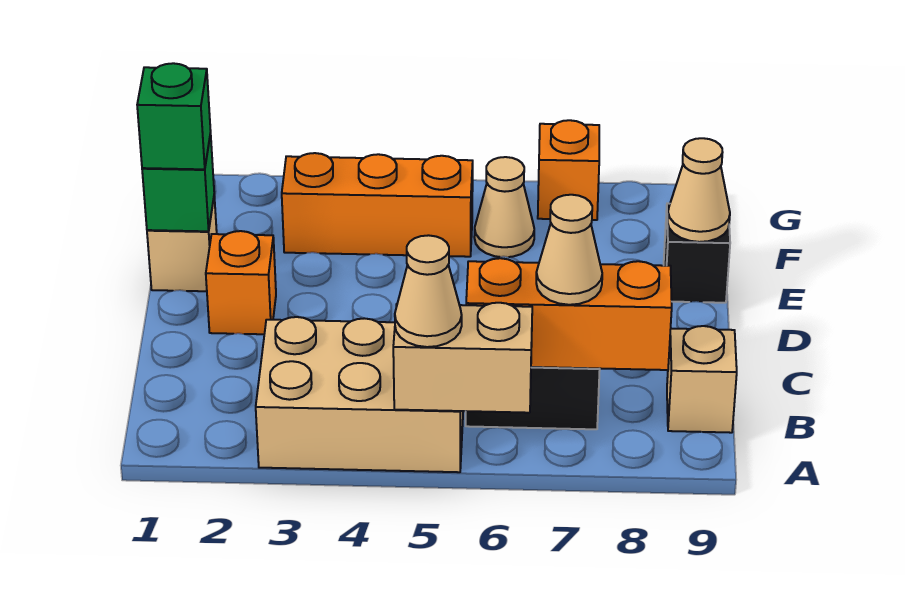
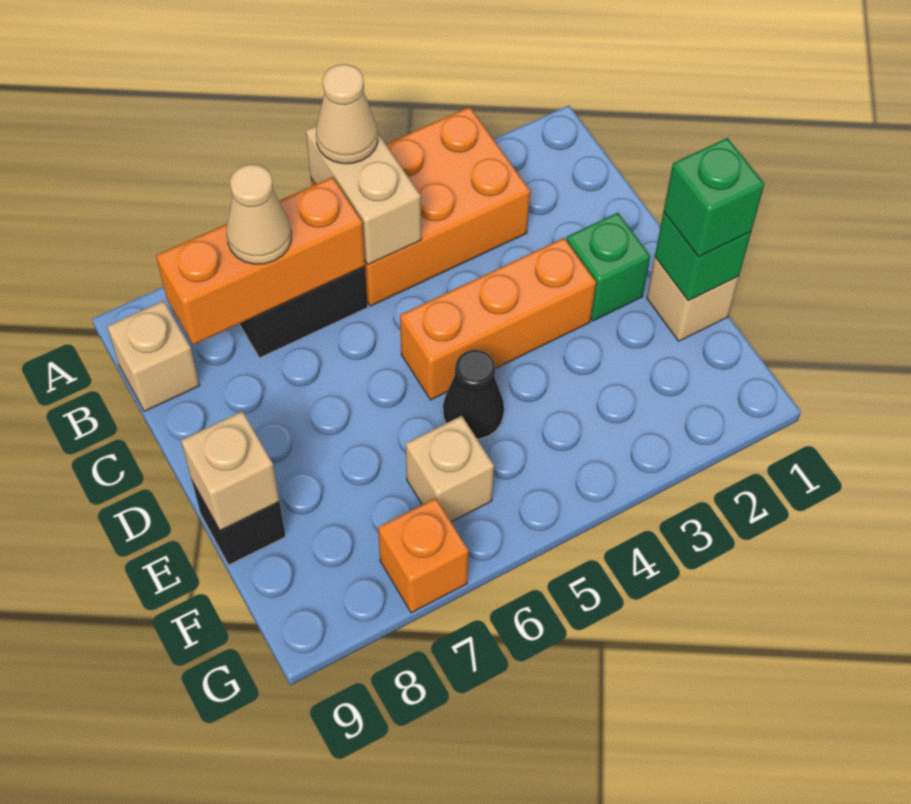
tan brick A3:B5 level 1 -> orange brick A3:B5 level 1
tan brick A5:A6 level 2 -> tan brick A5:B5 level 2
orange brick D2 level 1 -> green brick D2 level 1
none -> black cone E5 level 1
tan cone E9 level 2 -> tan brick E9 level 2
orange brick F3:F5 level 1 -> orange brick D3:D5 level 1
tan cone F6 level 1 -> tan brick F6 level 1

